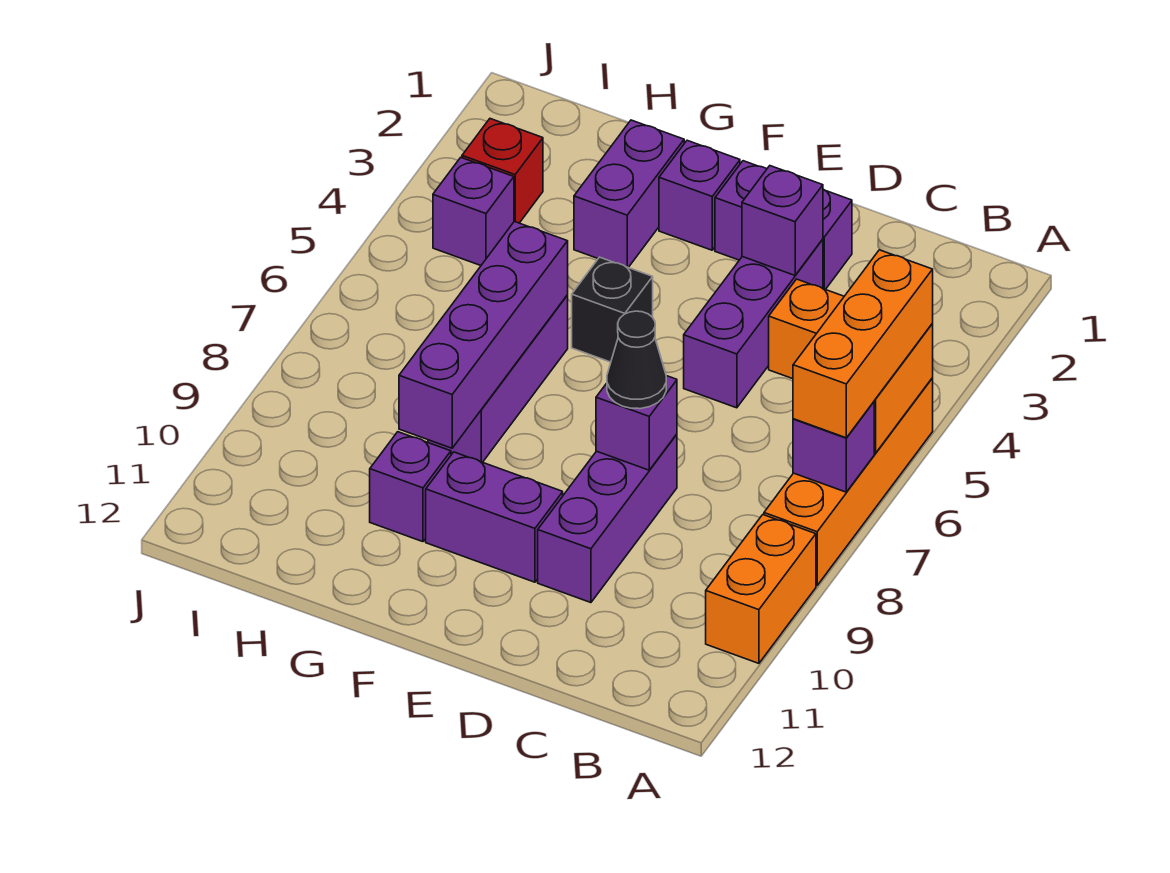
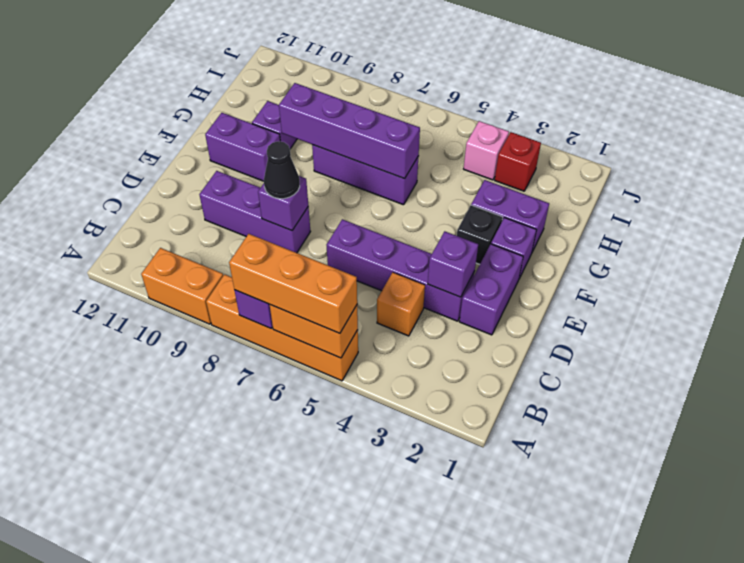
purple brick D3:D5 level 1 -> purple brick D3:D6 level 1
purple brick E10:F10 level 1 -> purple brick F10:F11 level 1
black brick F5 level 1 -> black brick F3 level 1
purple brick I4 level 1 -> pink brick I4 level 1

